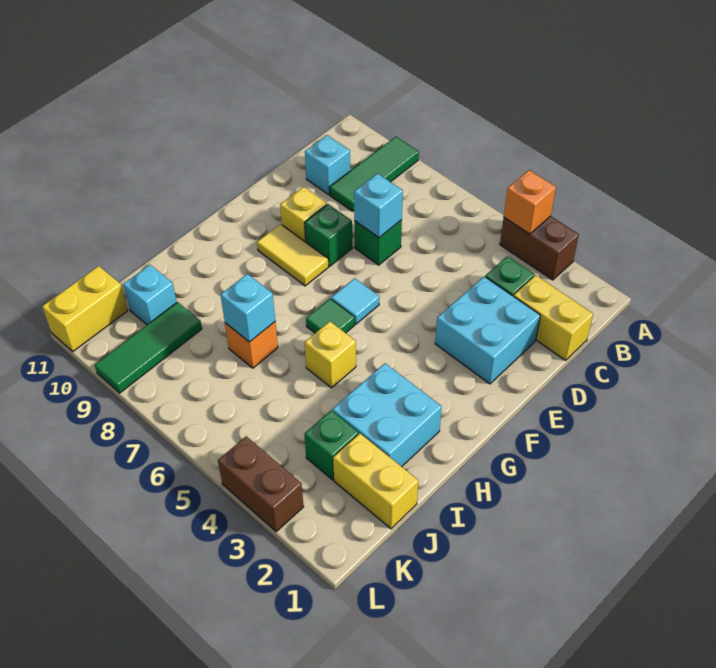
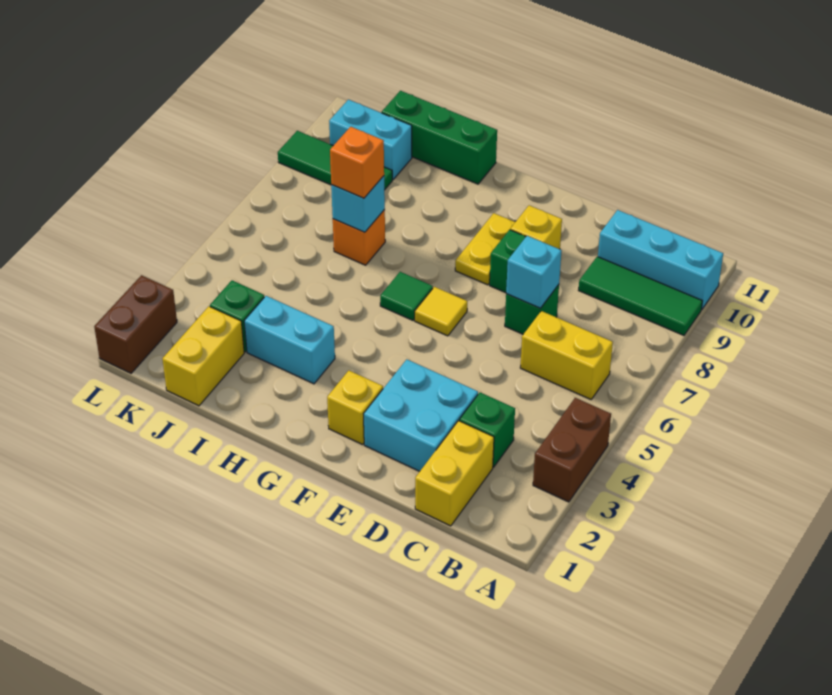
orange brick A4 level 2 -> orange brick I7 level 3
cyan brick C10 level 1 -> cyan brick A10:C10 level 1
cyan tile F6 level 1 -> yellow tile F6 level 1
yellow tile F8:F9 level 1 -> yellow plate F8:F9 level 1
cyan brick H2:I3 level 1 -> cyan brick H3:I3 level 1
yellow brick H5 level 1 -> yellow brick F2 level 1
none -> green brick H11:J11 level 1
cyan brick J10 level 1 -> cyan brick J10:K10 level 1
yellow brick K11:L11 level 1 -> yellow brick B6:C6 level 1
brown brick L3:L4 level 1 -> brown brick L1:L2 level 1

